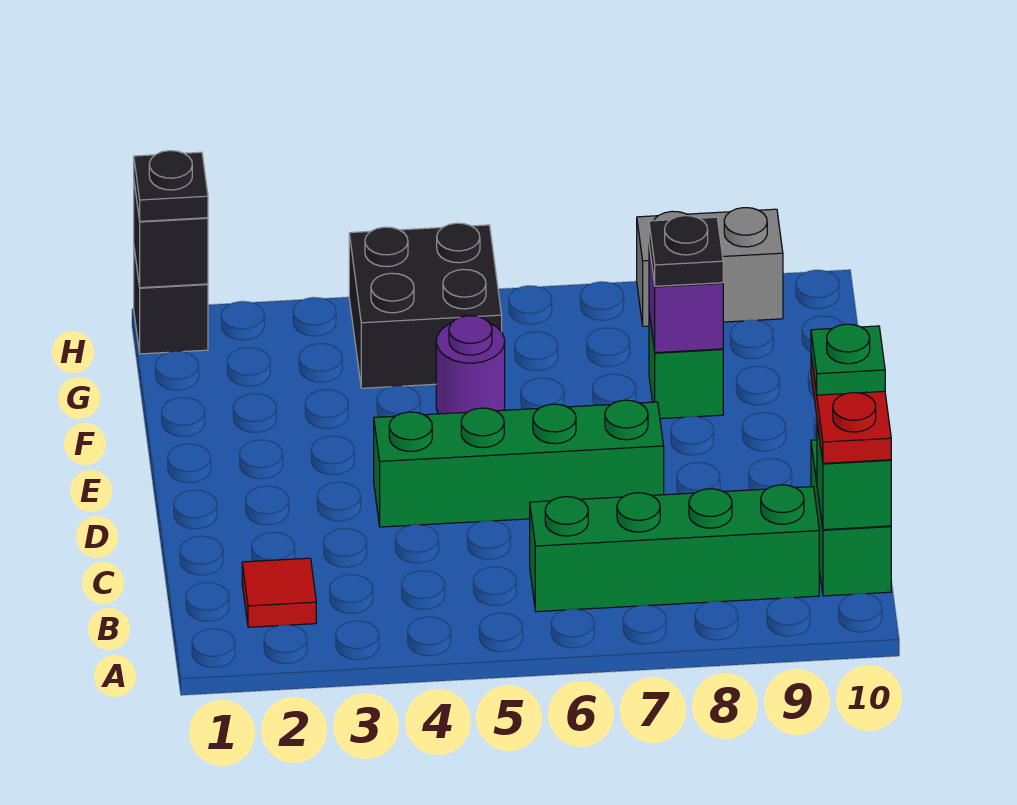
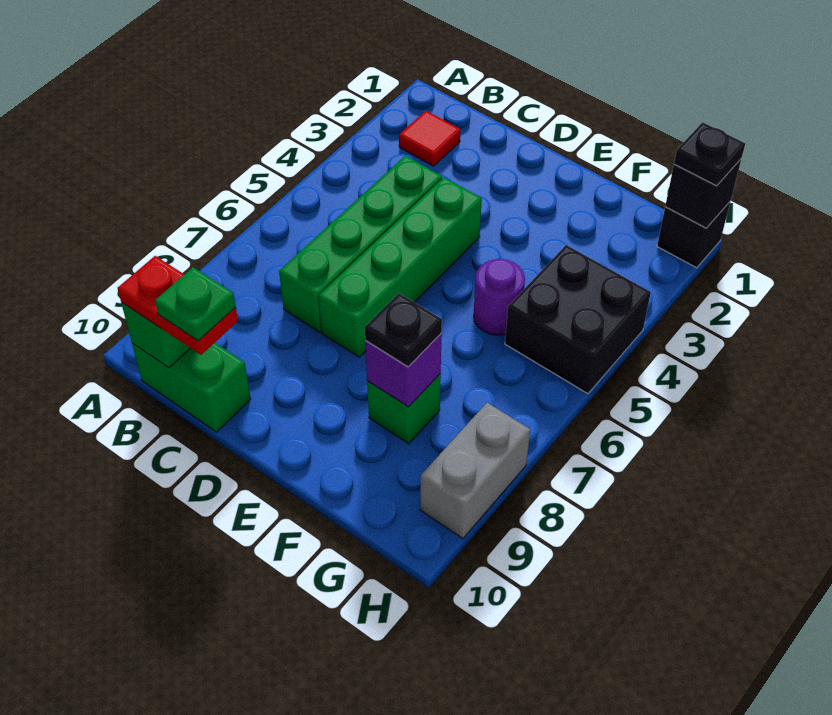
green brick B6:B9 level 1 -> green brick C4:C7 level 1

